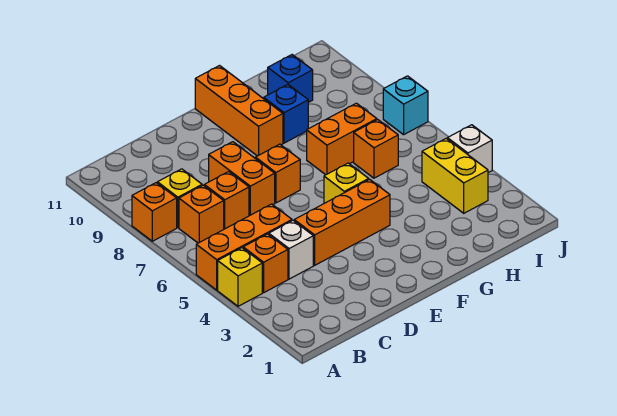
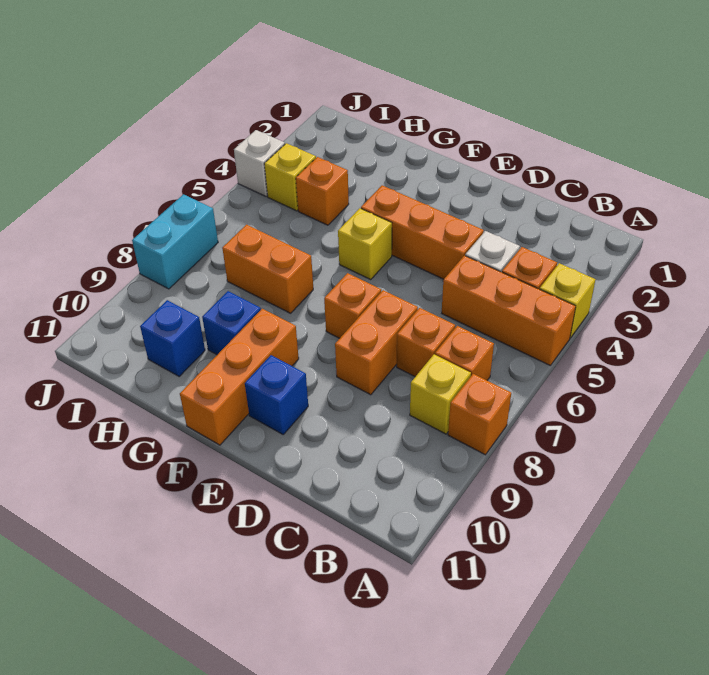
none -> blue brick E10 level 1
orange brick H6 level 1 -> orange brick H4 level 1
yellow brick I3:I4 level 1 -> yellow brick I4 level 1
cyan brick J7 level 1 -> cyan brick J7:J8 level 1

